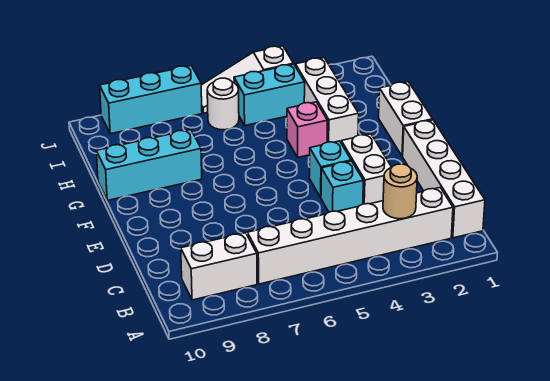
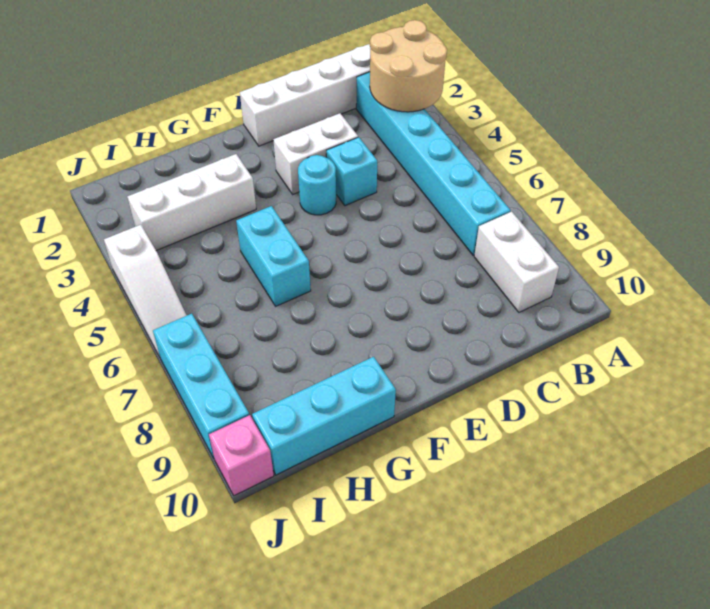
white brick B2:B7 level 1 -> cyan brick B2:B7 level 1
tan round brick B3 level 2 -> tan round brick A2:B3 level 2
cyan brick E4 level 1 -> cyan round brick E4 level 1
white brick F1:G1 level 1 -> none
pink brick G4 level 1 -> pink brick J10 level 1
cyan brick G8:G10 level 1 -> cyan brick G10:I10 level 1
cyan brick I4:I5 level 1 -> cyan brick G5:G6 level 1
white round brick I6 level 1 -> none

